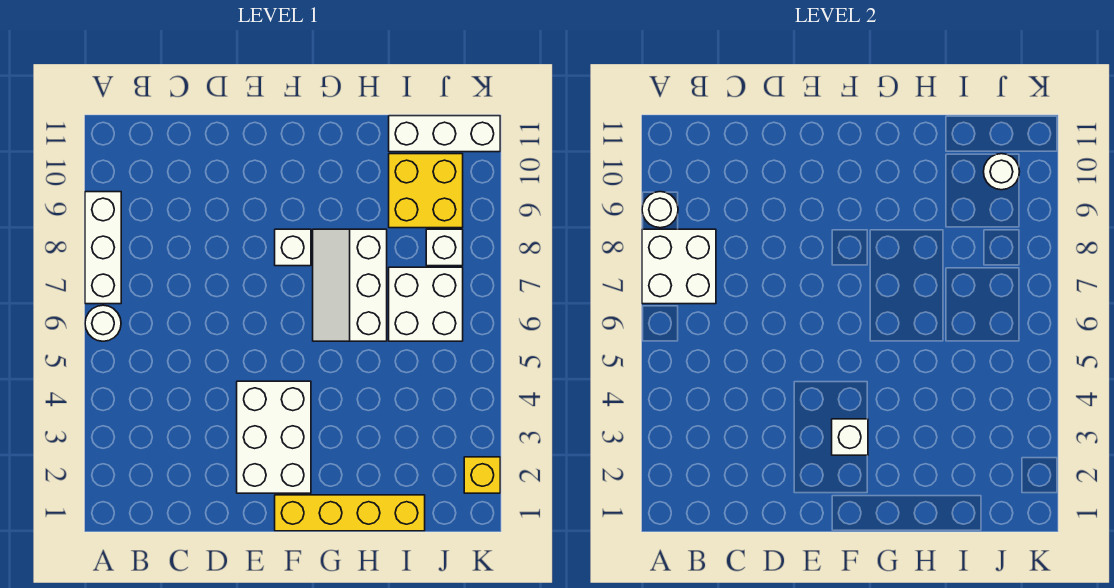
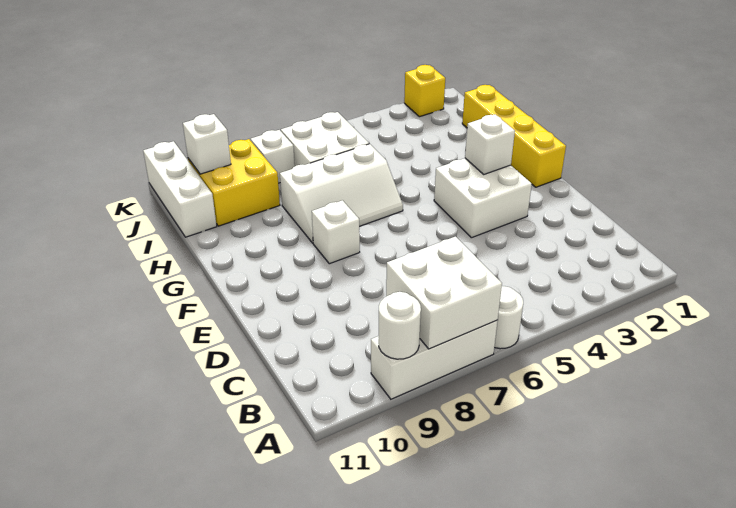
white brick E2:F4 level 1 -> white brick E3:F4 level 1
white round brick J10 level 2 -> white brick J10 level 2

